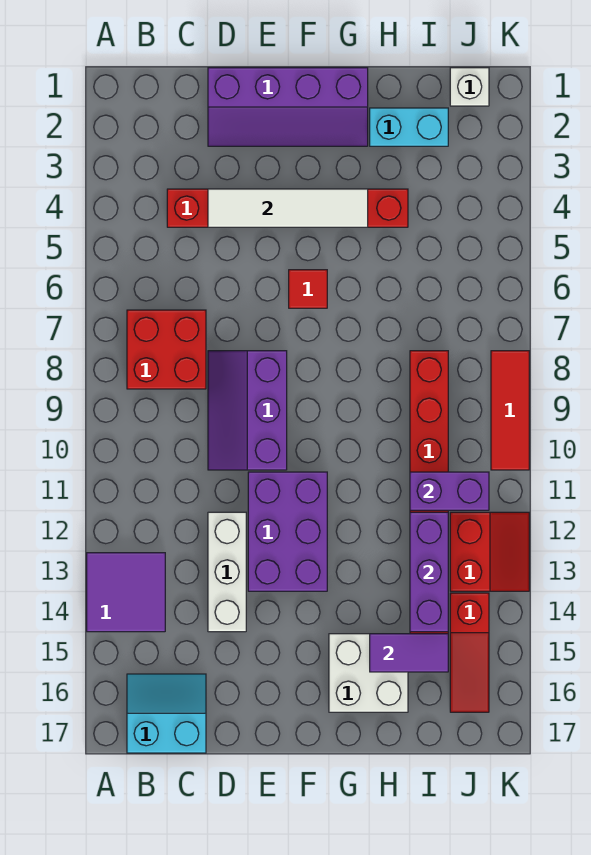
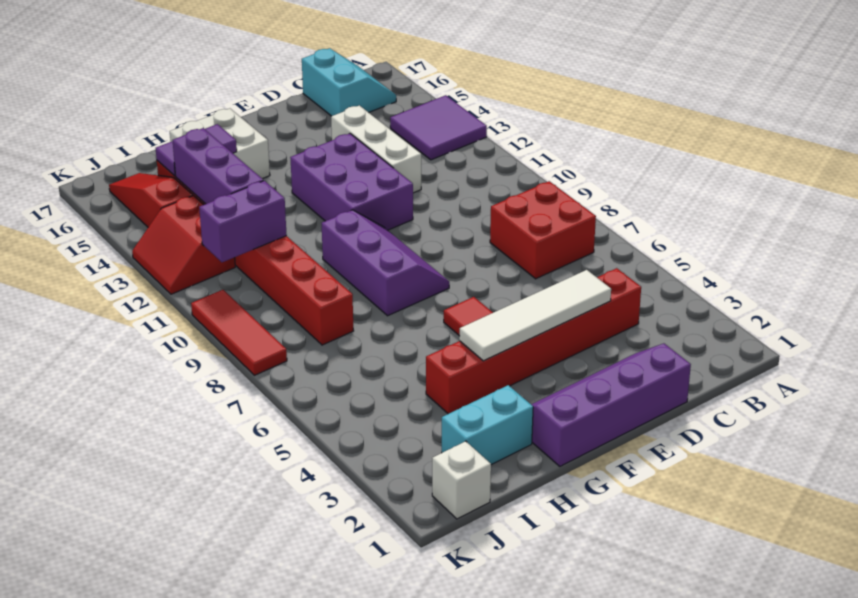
cyan slope B16:C17 level 1 top 17 -> cyan slope B16:C17 level 1 top C
purple slope D8:E10 level 1 top E -> purple slope F8:G10 level 1 top G

